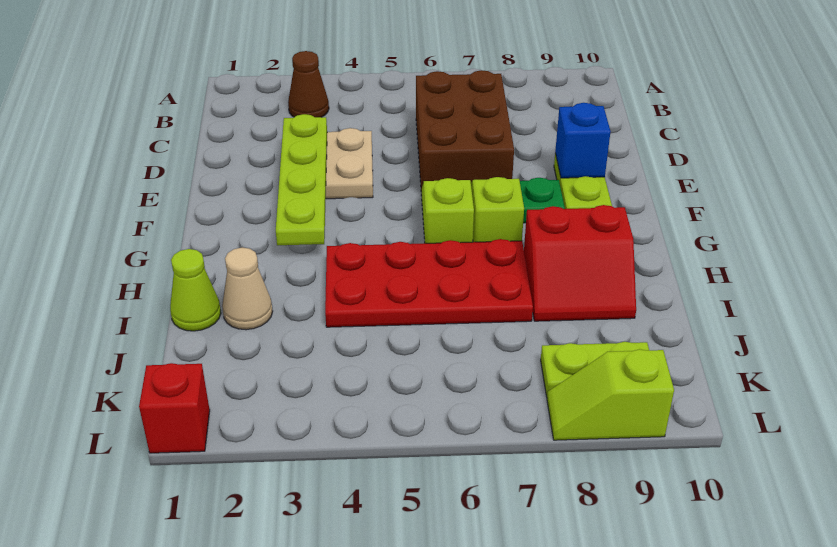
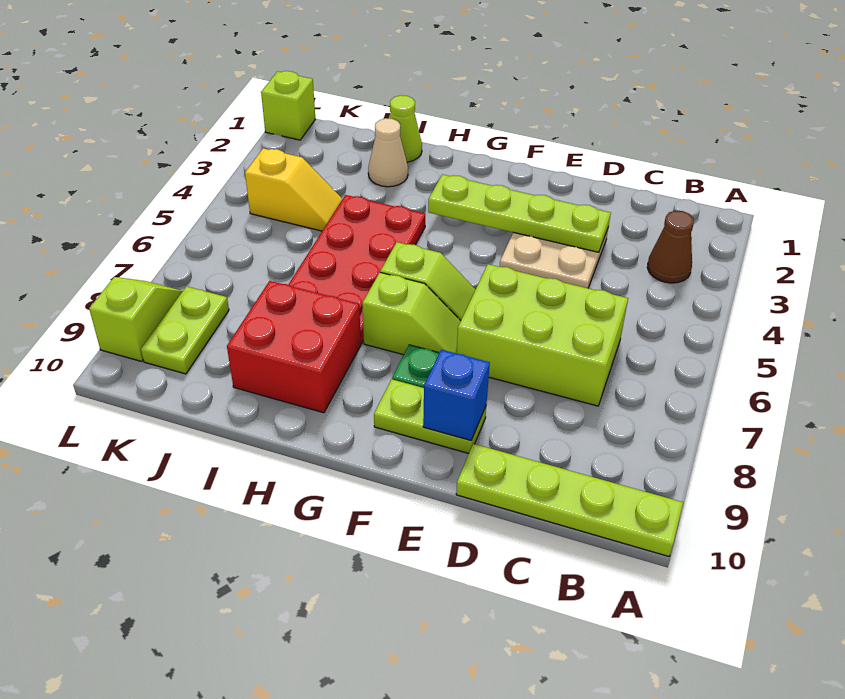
none -> lime plate A10:D10 level 1
brown brick C6:E7 level 1 -> lime brick C6:E7 level 1
red slope H8:I9 level 1 top H -> red brick H8:I9 level 1
none -> yellow slope J4:K4 level 1 top K
red brick L1 level 1 -> lime brick L1 level 1

